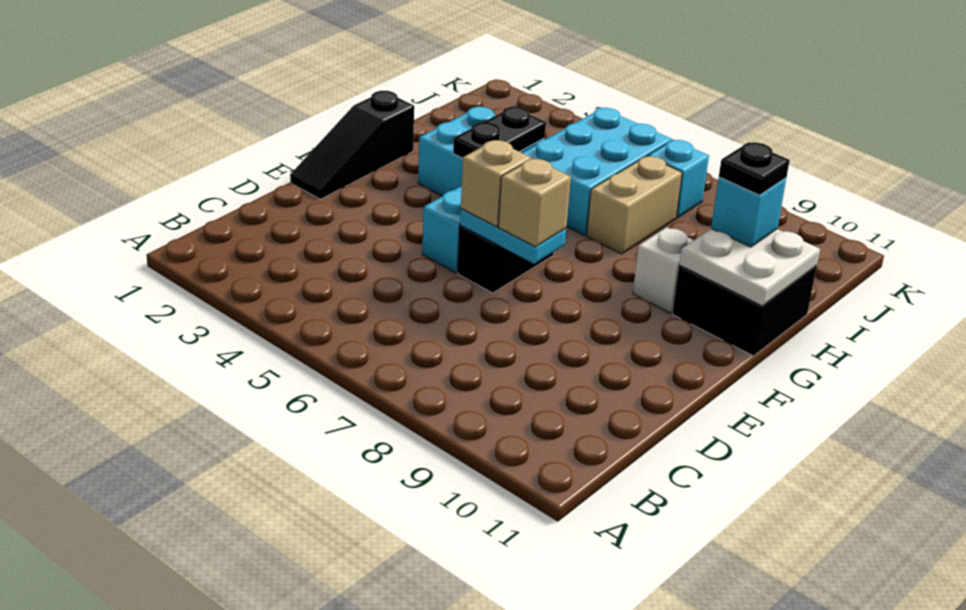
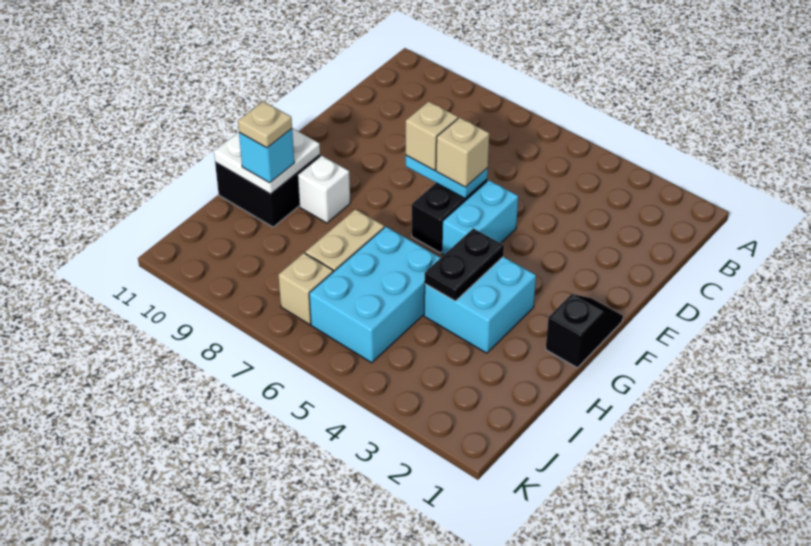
black slope E1:G1 level 1 top G -> black slope F1:G1 level 1 top G
black plate H10 level 4 -> tan plate H10 level 4
cyan brick J7 level 1 -> tan brick J7 level 1

